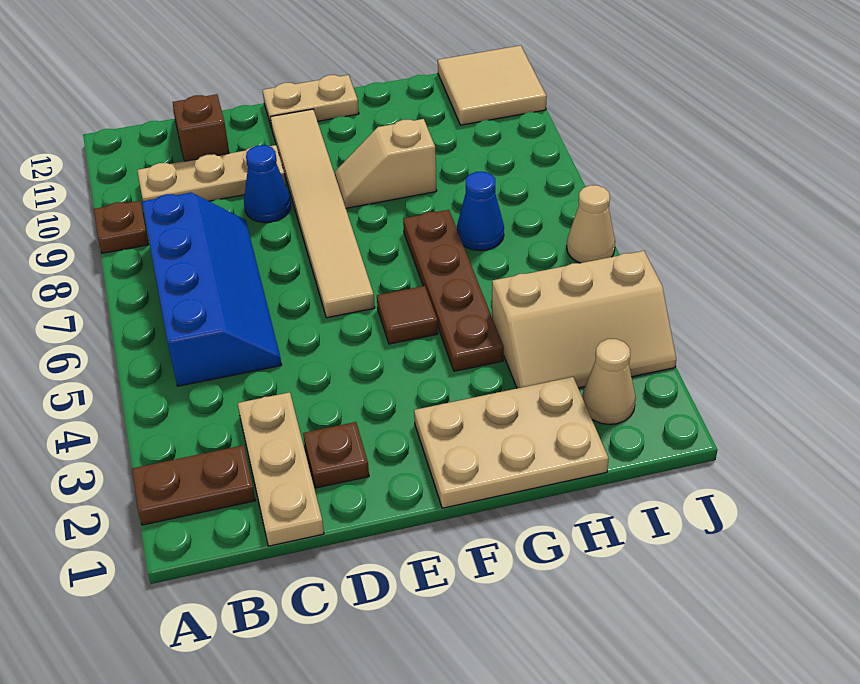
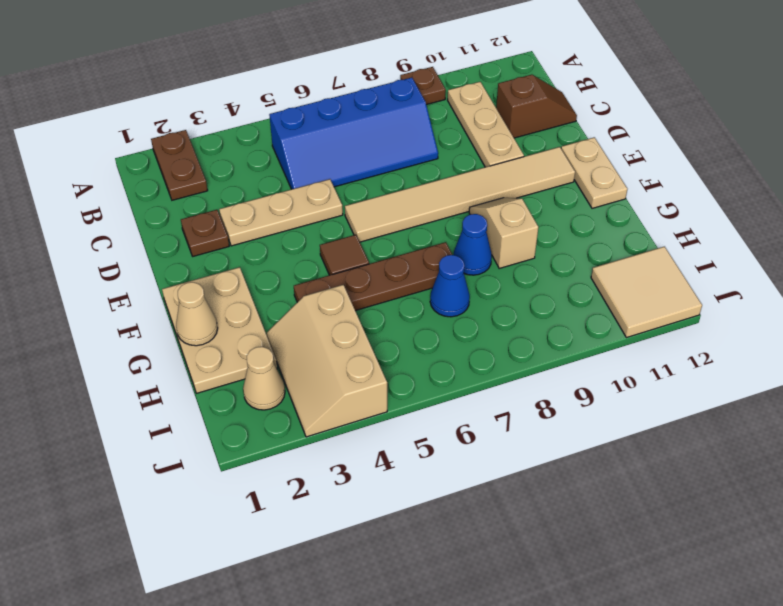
tan plate C1:C3 level 1 -> tan plate D3:D5 level 1
blue cone D9 level 1 -> blue cone G8 level 1
tan cone J6 level 1 -> tan cone G1 level 2

